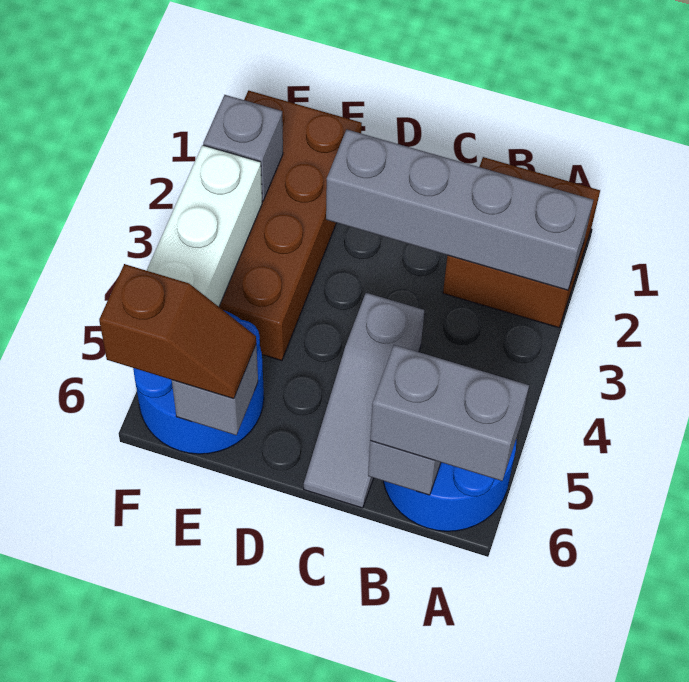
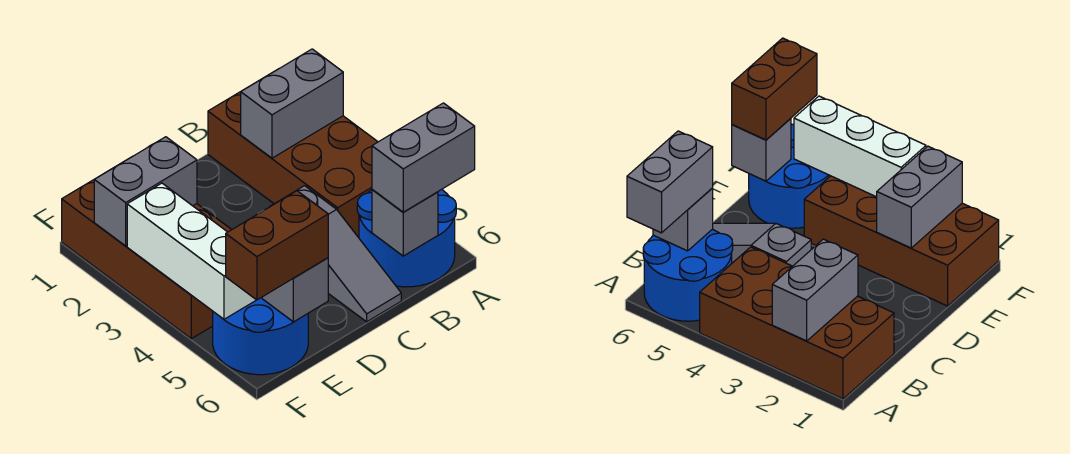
brown brick A1:B2 level 1 -> brown brick A1:B4 level 1
grey brick A2:D2 level 2 -> grey brick A2:B2 level 2
brown slope E6:F6 level 3 top F -> brown brick E6:F6 level 3
grey brick F2 level 2 -> grey brick E2:F2 level 2

